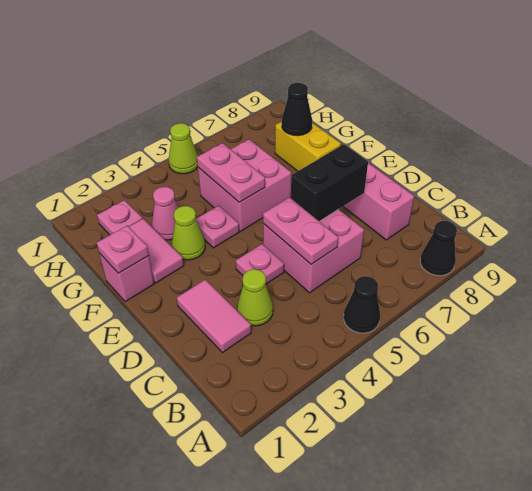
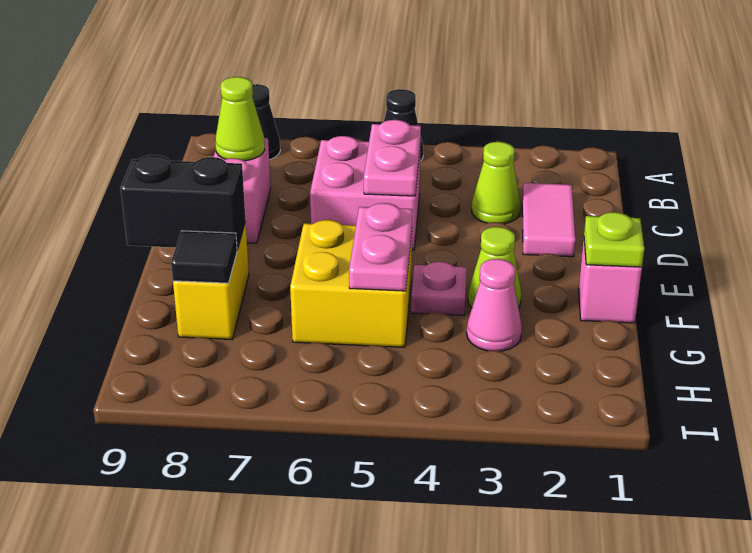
pink plate D4 level 1 -> none
black brick D6:D7 level 2 -> black brick F8:F9 level 2
pink plate F1 level 2 -> lime plate F1 level 2
pink tile F2:G2 level 1 -> none
pink brick F5:G6 level 1 -> yellow brick F5:G6 level 1
black cone G8 level 2 -> black tile G8 level 2
pink plate H2 level 1 -> none
lime cone I5 level 1 -> lime cone C8 level 2

